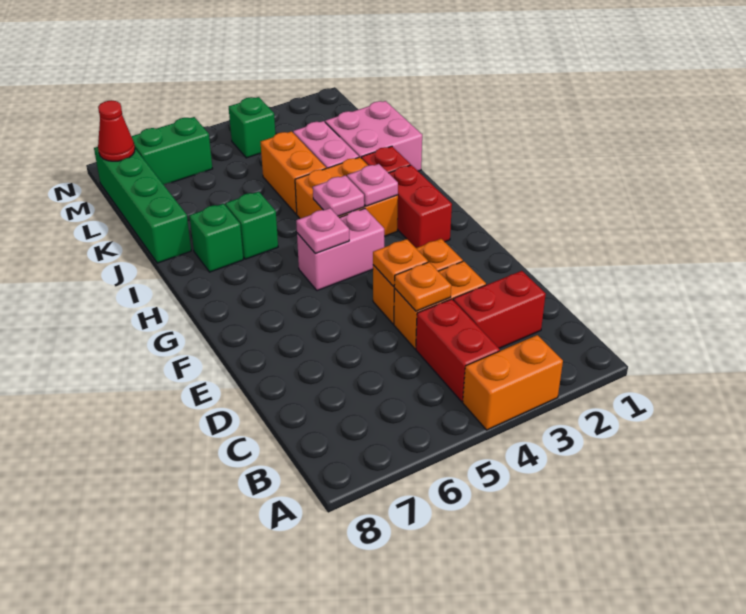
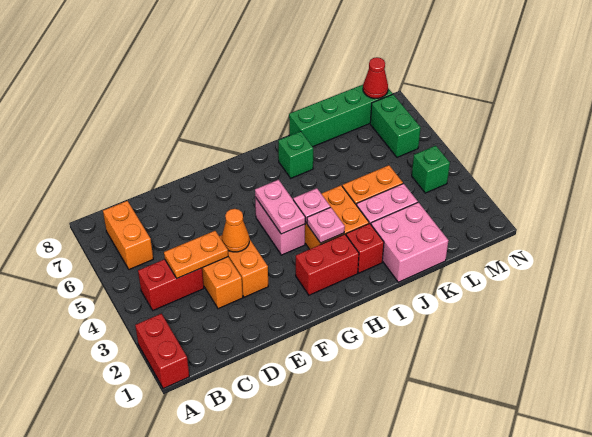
orange brick A3:A4 level 1 -> orange brick B6:B7 level 1
red brick C2:C3 level 1 -> red brick A1:A2 level 1
orange plate D4 level 2 -> orange plate C4:D4 level 2
orange plate E4 level 2 -> orange cone E4 level 2
pink plate G5 level 2 -> pink plate G4:G5 level 2
green brick I6 level 1 -> none

